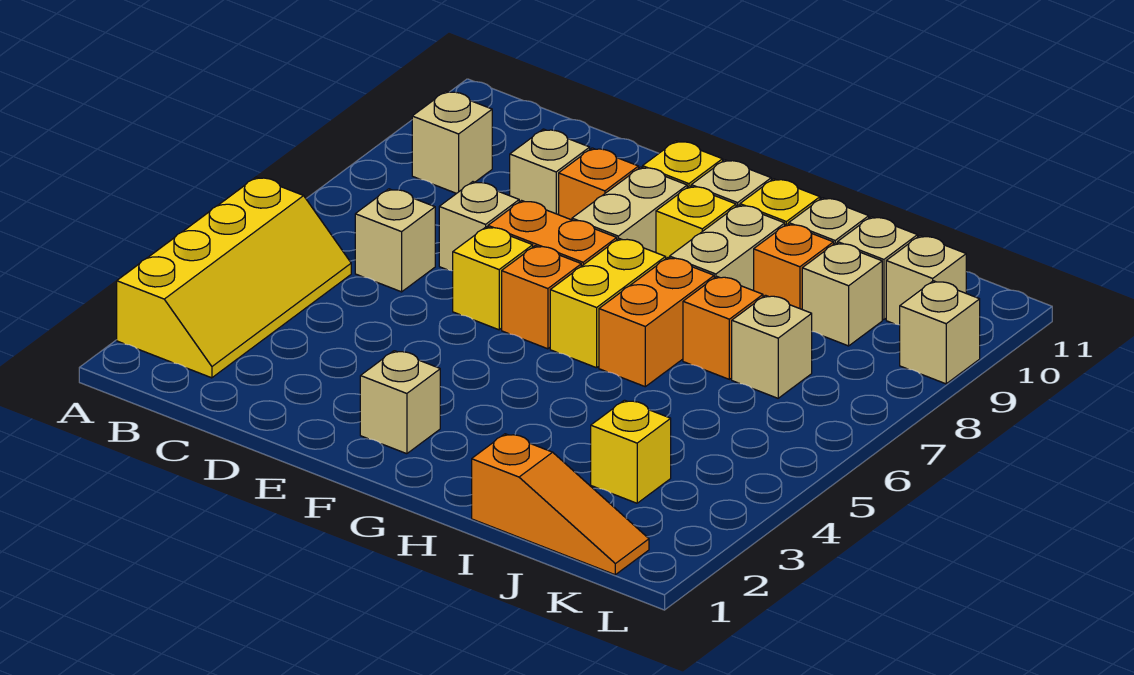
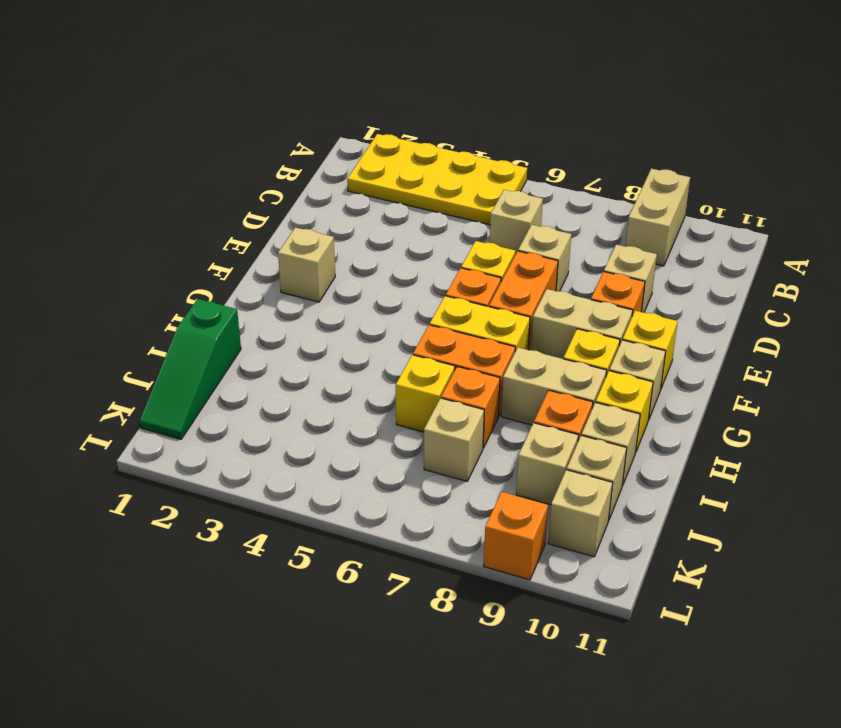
yellow slope A2:B5 level 1 top A -> yellow plate A2:B5 level 1
tan brick B9 level 1 -> tan brick A9:B9 level 1
orange slope I1:K1 level 1 top I -> green slope I1:K1 level 1 top I
yellow brick J3 level 1 -> yellow brick I6 level 1
tan brick L9 level 1 -> orange brick L9 level 1

